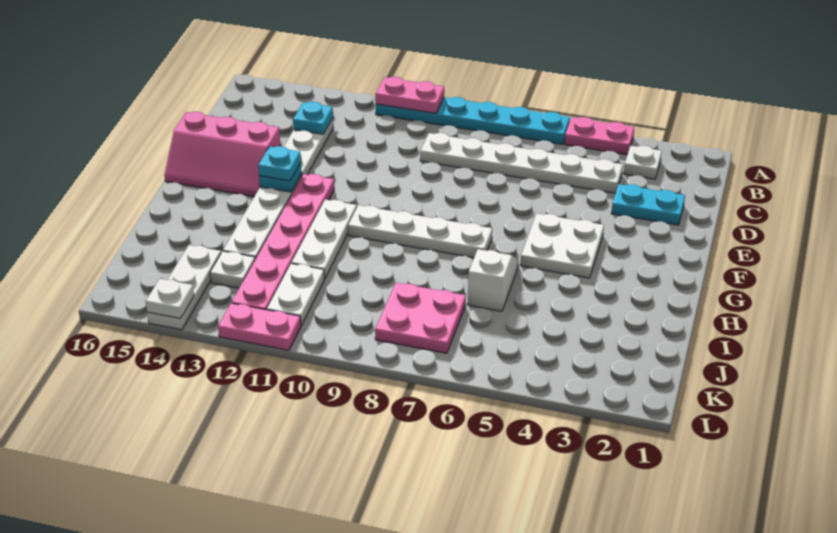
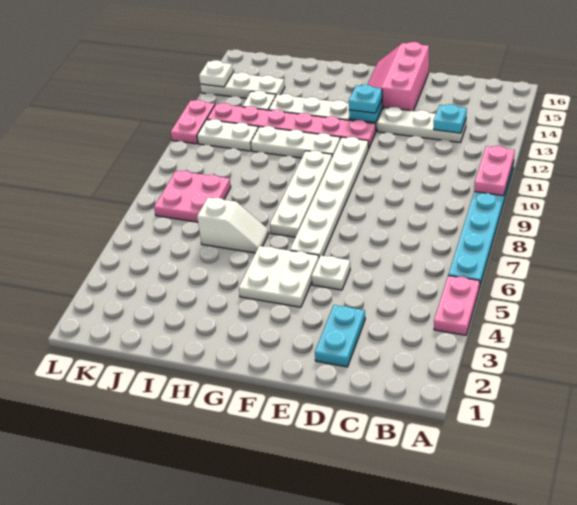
white plate B3 level 1 -> white plate E5 level 1
white plate C4:C9 level 1 -> white plate F6:F11 level 1

